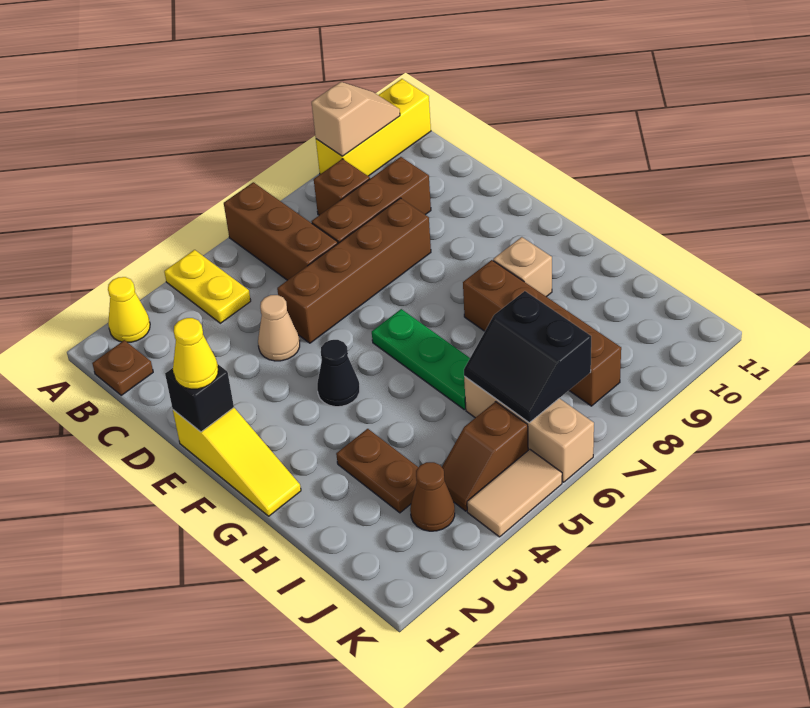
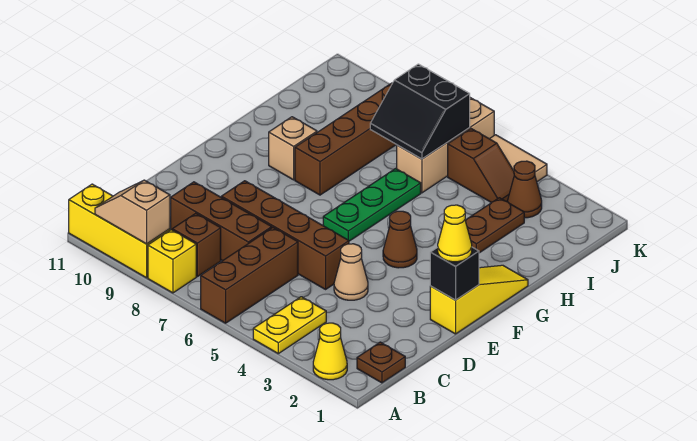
none -> yellow brick A8 level 1
black cone F4 level 1 -> brown cone F4 level 1
black slope I6:J7 level 2 top 7 -> black slope I6:J7 level 2 top J

